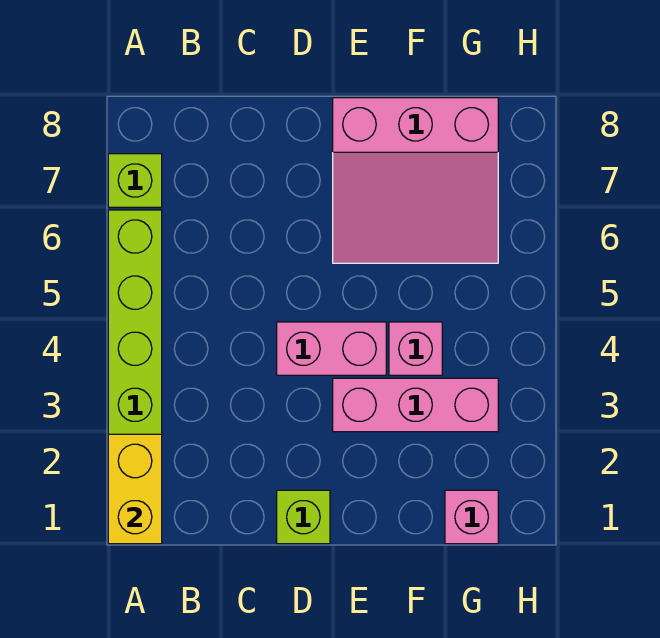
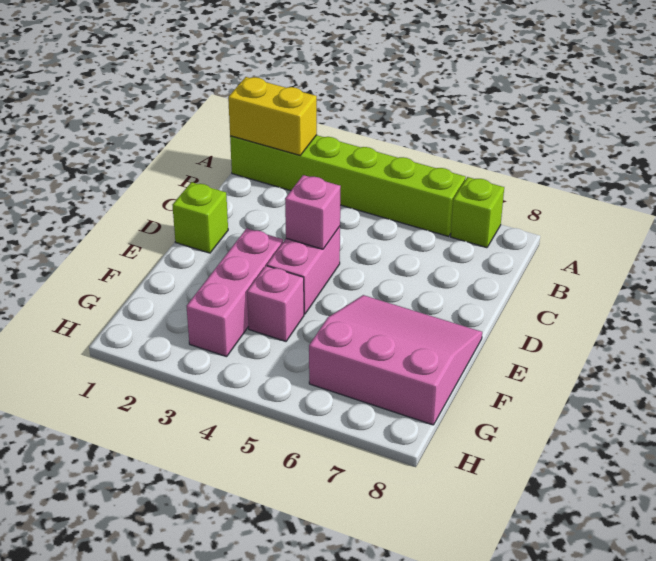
pink slope E6:G8 level 1 top 8 -> pink slope E6:G8 level 1 top G
pink brick G1 level 1 -> pink brick D4 level 2

